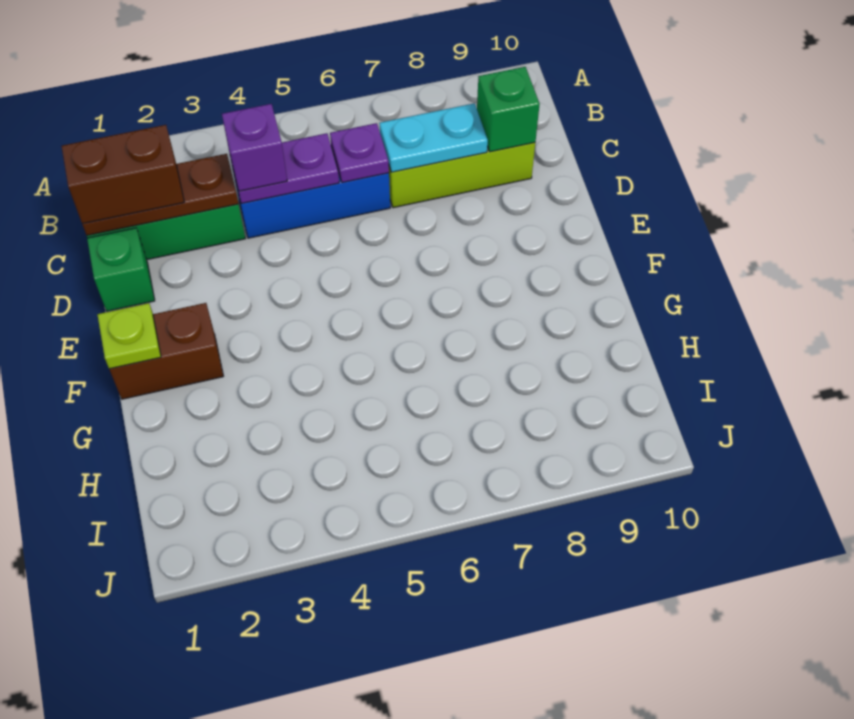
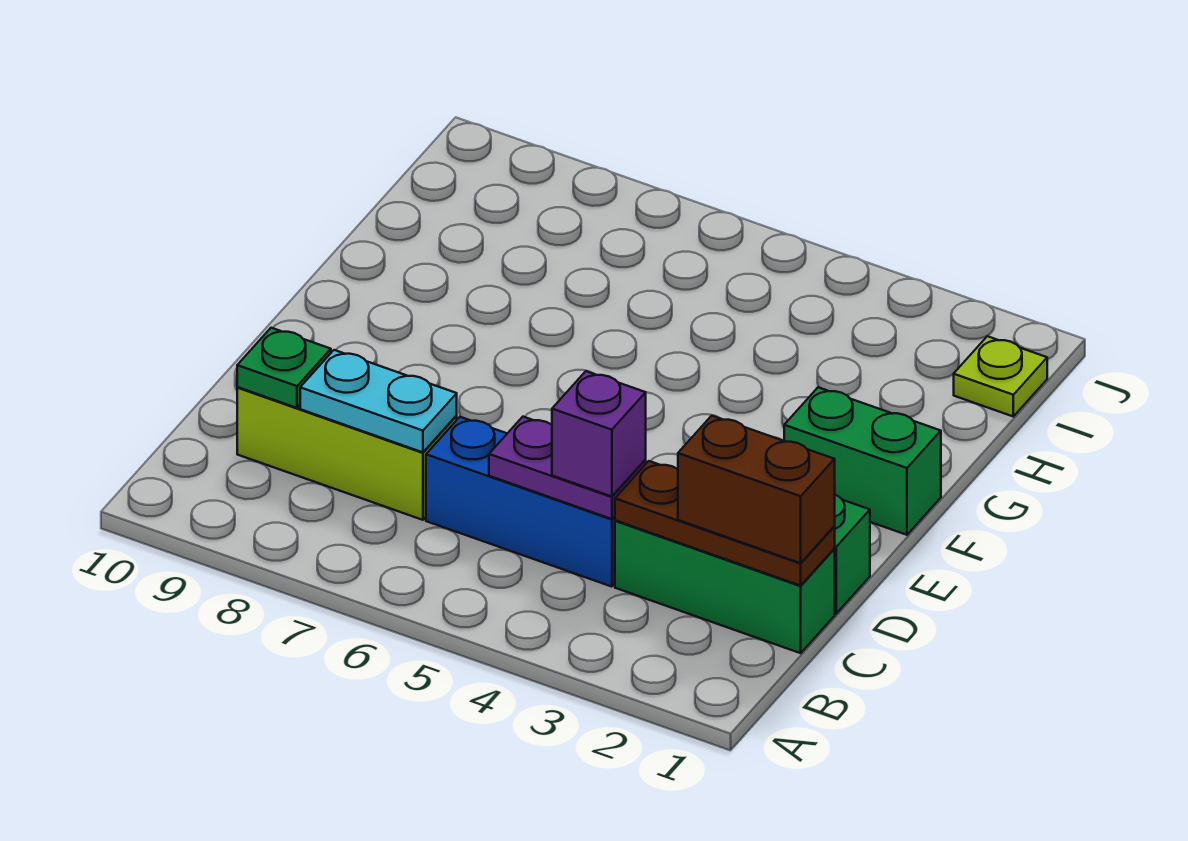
purple plate C6 level 2 -> none
green brick C9 level 2 -> green plate C9 level 2
brown brick F1:F2 level 1 -> green brick F1:F2 level 1
lime plate F1 level 2 -> lime plate I1 level 1

